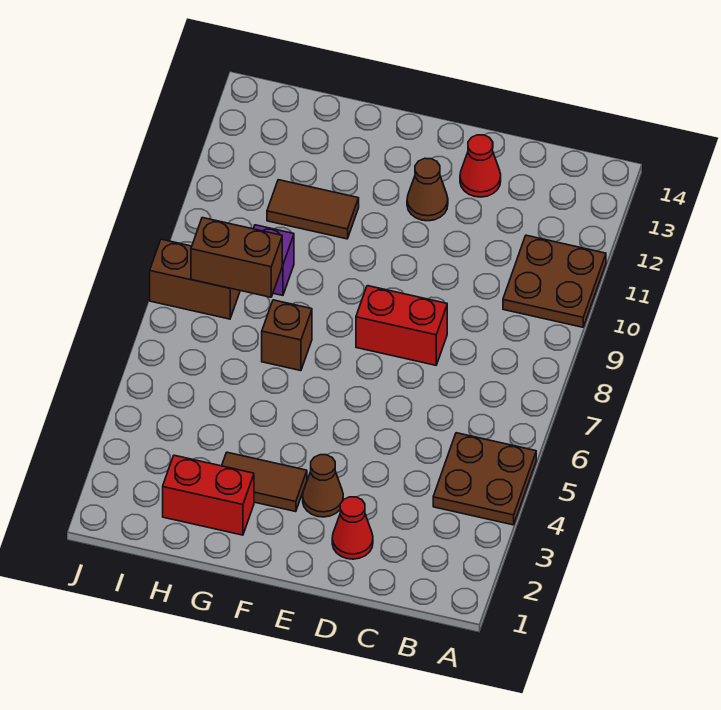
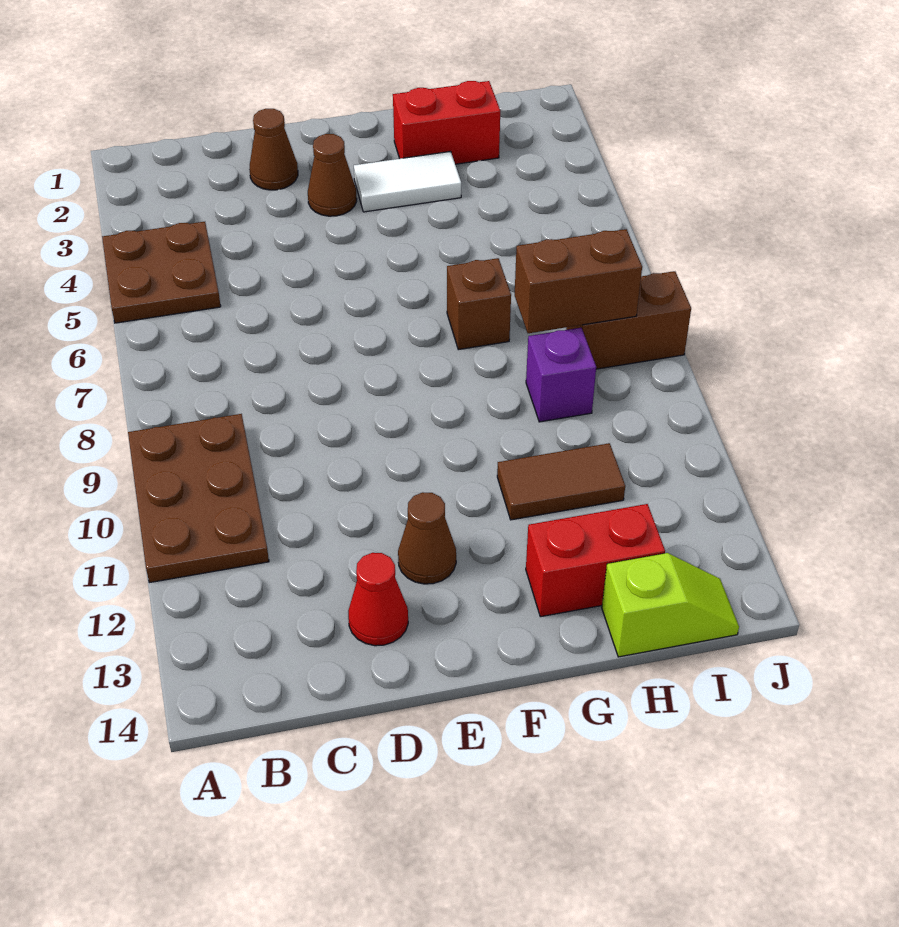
brown plate A10:B11 level 1 -> brown plate A9:B11 level 1
red cone D2 level 1 -> brown cone D2 level 1
red brick D8:E8 level 1 -> red brick G13:H13 level 1
brown tile F3:G3 level 1 -> white tile F3:G3 level 1
none -> lime slope H14:I14 level 1 top H

